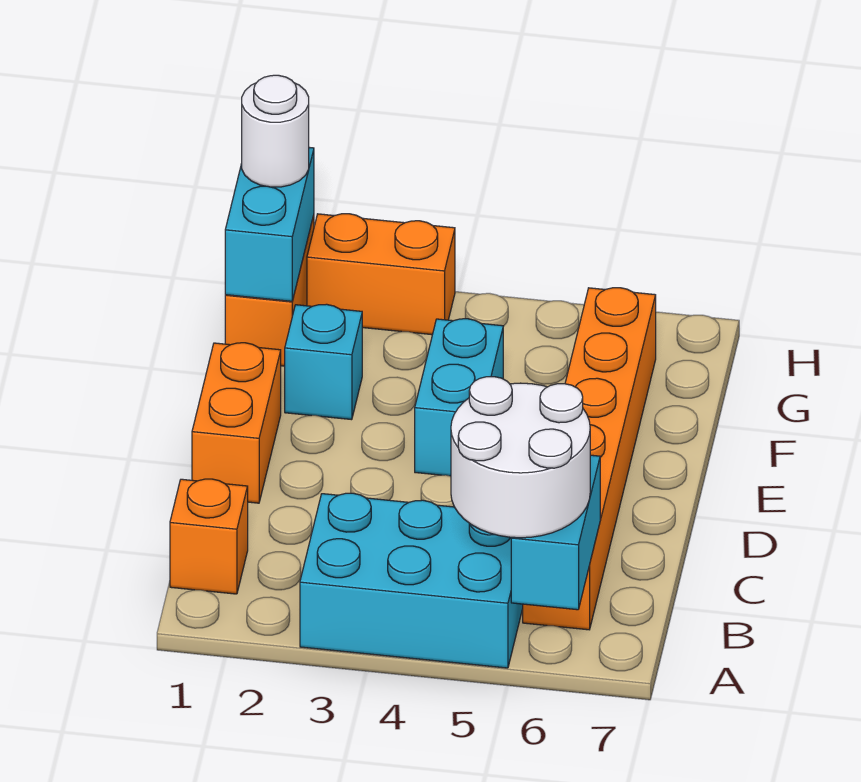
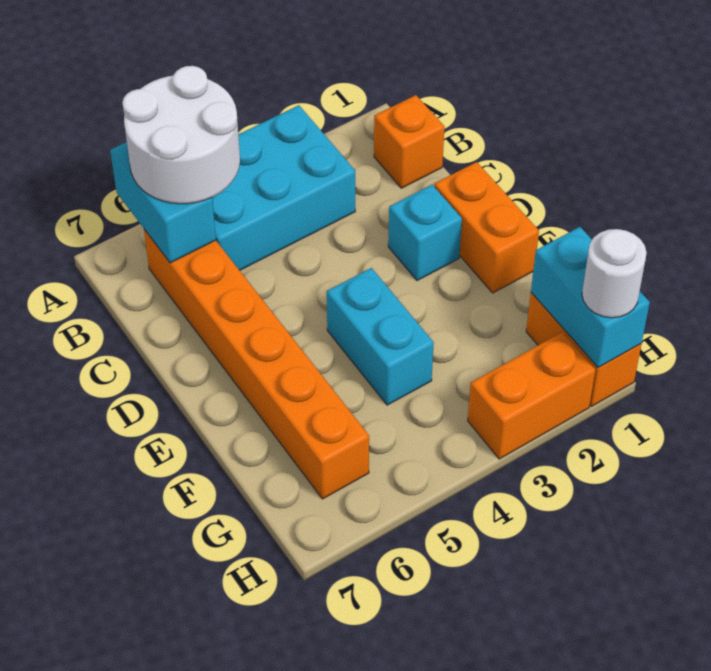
cyan brick F2 level 1 -> cyan brick D2 level 1

